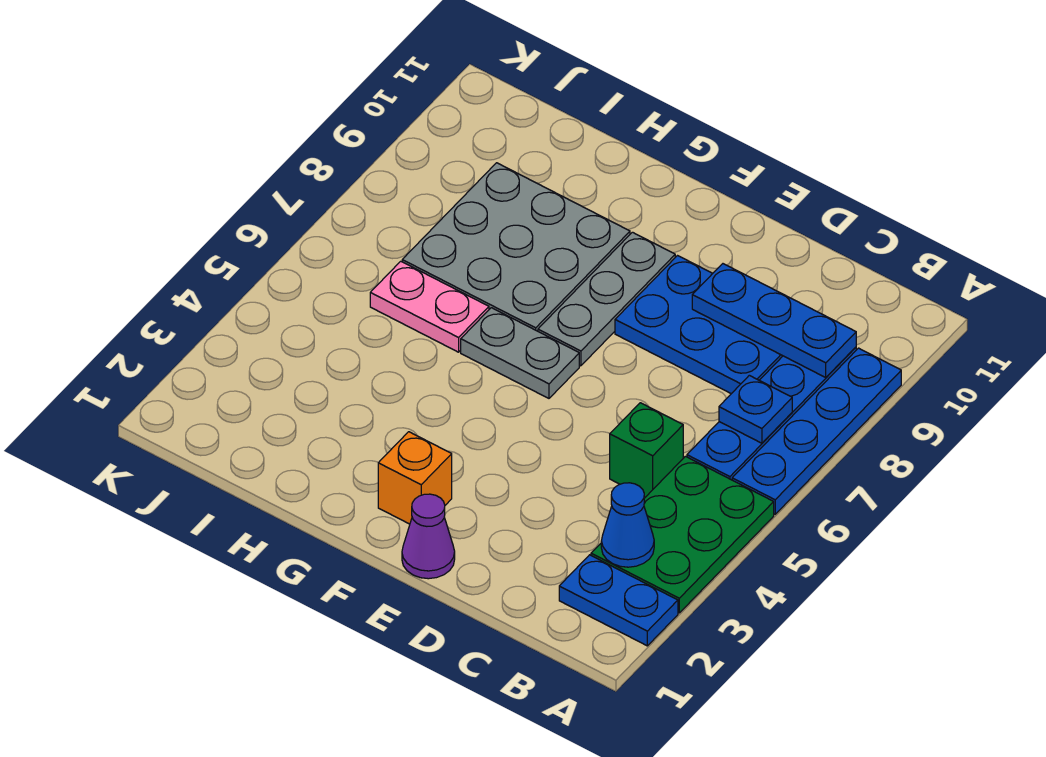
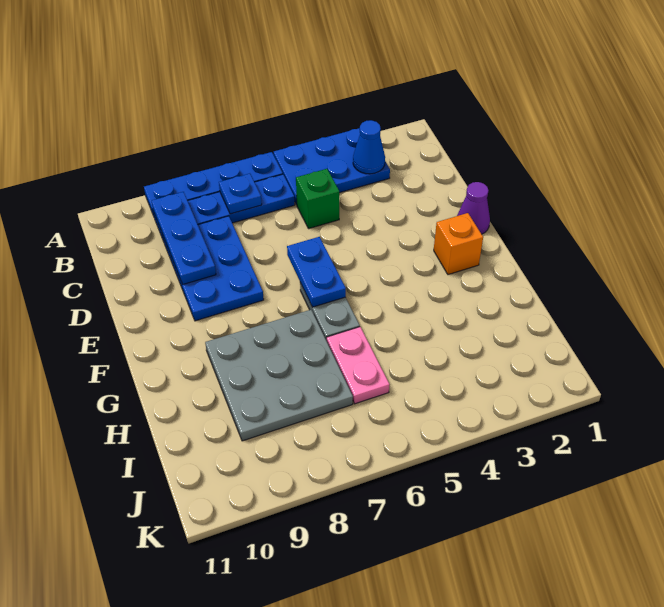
blue plate A2:B2 level 1 -> blue plate E6:F6 level 2
green plate A3:B5 level 1 -> blue plate A3:B5 level 1
grey plate F7:F9 level 1 -> none

